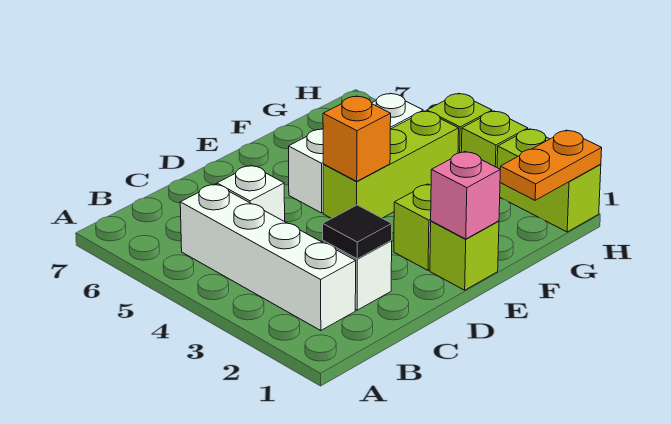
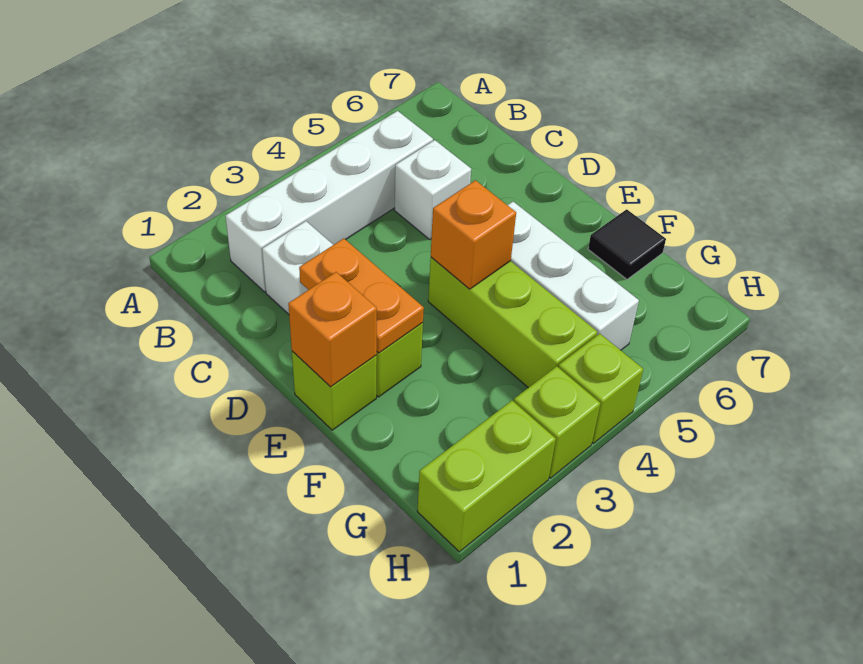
black tile C2 level 2 -> black tile F7 level 1
pink brick E1 level 2 -> orange brick E1 level 2
orange plate G1:H1 level 2 -> orange plate D2:E2 level 2

